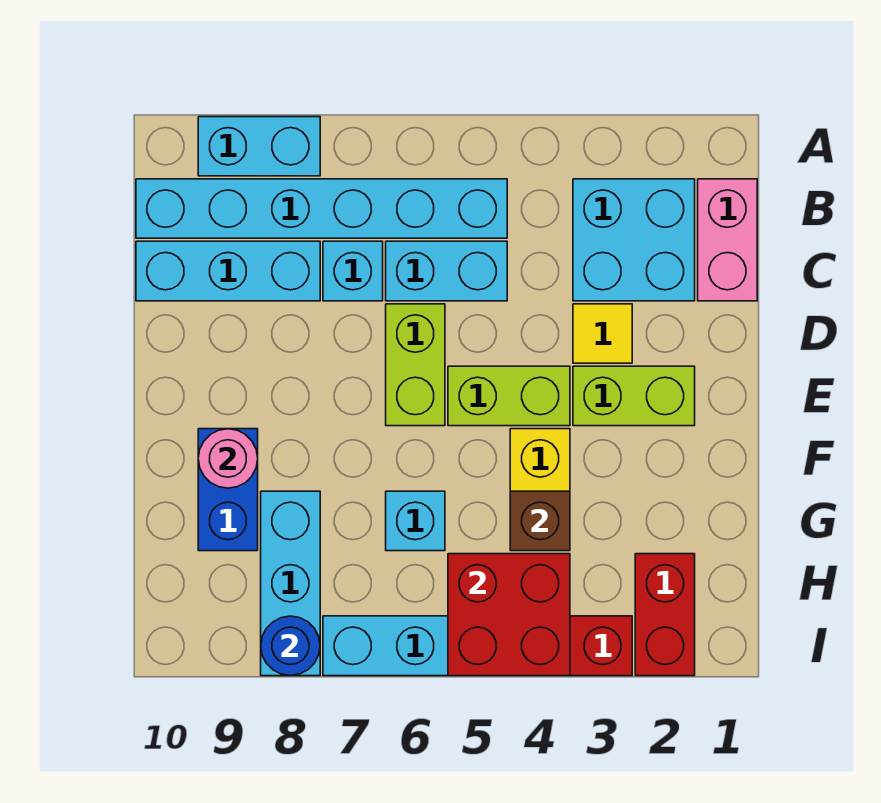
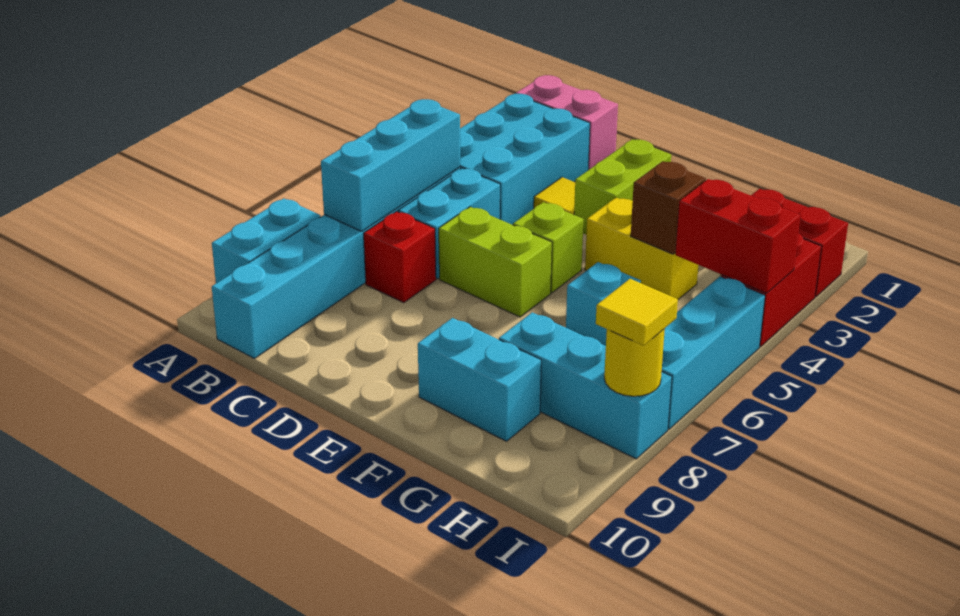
cyan brick B2:C3 level 1 -> cyan brick B2:C4 level 1
cyan brick C7 level 1 -> red brick C7 level 1
cyan brick C8:C10 level 1 -> cyan brick B5:B7 level 2
lime brick E4:E5 level 1 -> lime brick E5 level 1
blue brick F9:G9 level 1 -> cyan brick F9:G9 level 1
pink round brick F9 level 2 -> none
red brick H4:I5 level 2 -> red brick H4:I4 level 2
blue round brick I8 level 2 -> yellow round brick I8 level 2
none -> yellow tile I8 level 3

